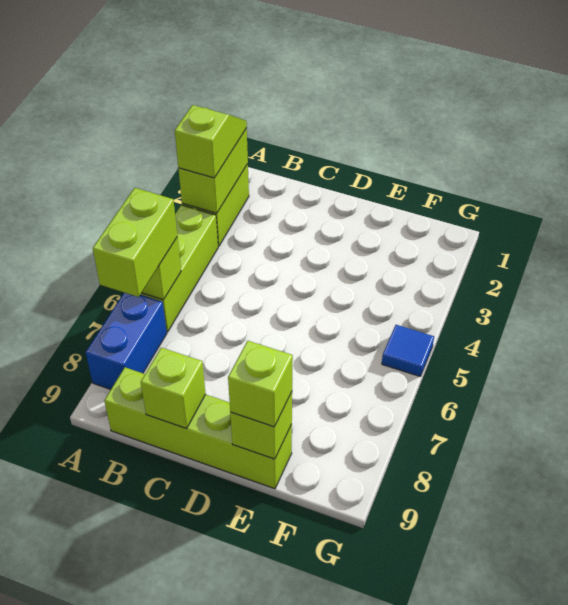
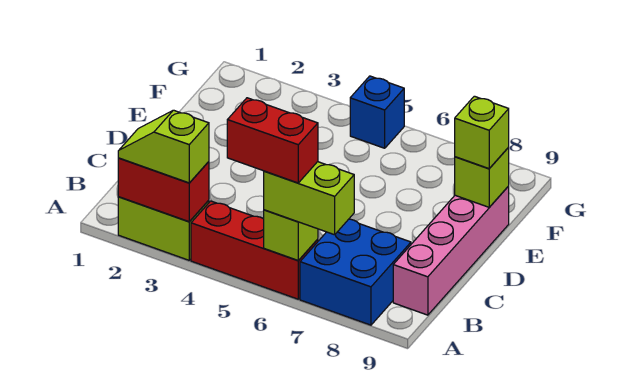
lime brick A2:A3 level 2 -> red brick A2:A3 level 2
lime brick A4:A6 level 1 -> red brick A4:A6 level 1
none -> red brick A5:A6 level 4
blue brick A7:A8 level 1 -> blue brick A7:B8 level 1
lime brick B9:E9 level 1 -> pink brick B9:E9 level 1
lime brick C9 level 2 -> none
blue tile G5 level 1 -> blue brick G5 level 1

